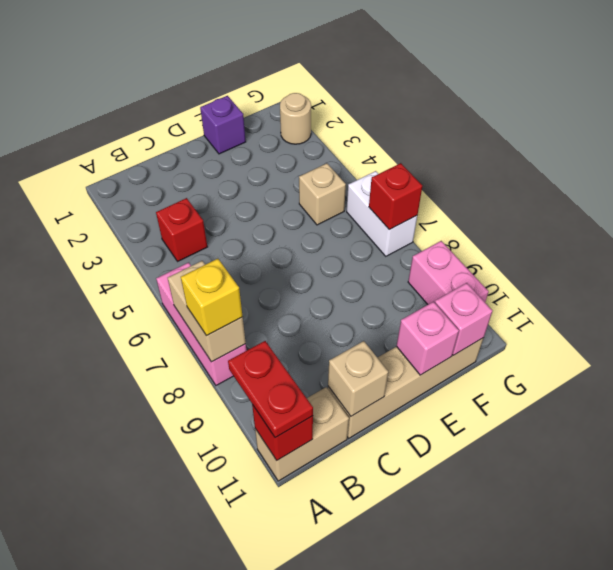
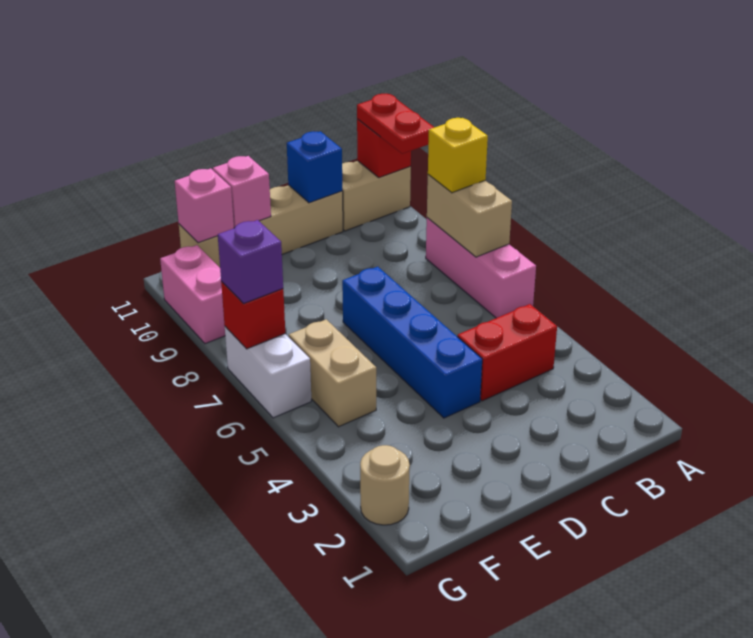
red brick B4 level 1 -> red brick B4:C4 level 1
tan brick C11 level 2 -> blue brick C11 level 2
none -> blue brick D4:D7 level 1
purple brick E1 level 1 -> purple brick G7 level 3
tan brick F5 level 1 -> tan brick F5:F6 level 1

